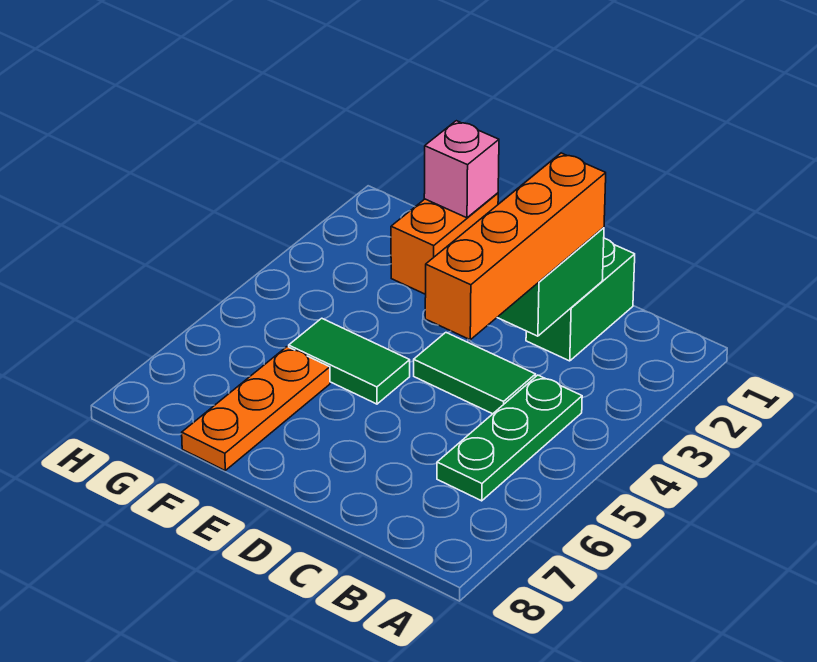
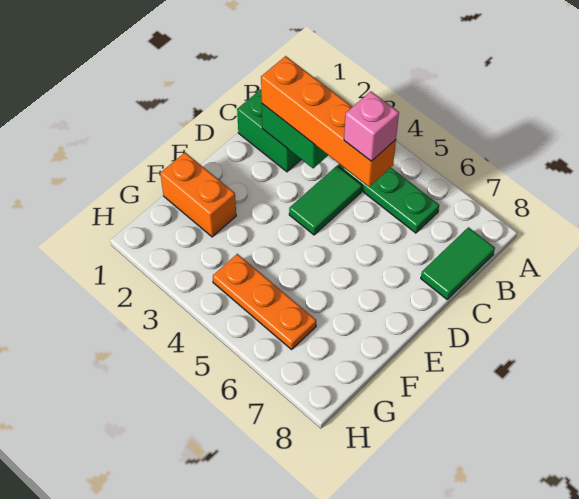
green tile E5:F5 level 1 -> green tile B8:C8 level 1
pink brick F1 level 2 -> pink brick C5 level 4
orange plate F6:F8 level 1 -> orange plate G4:G6 level 1

